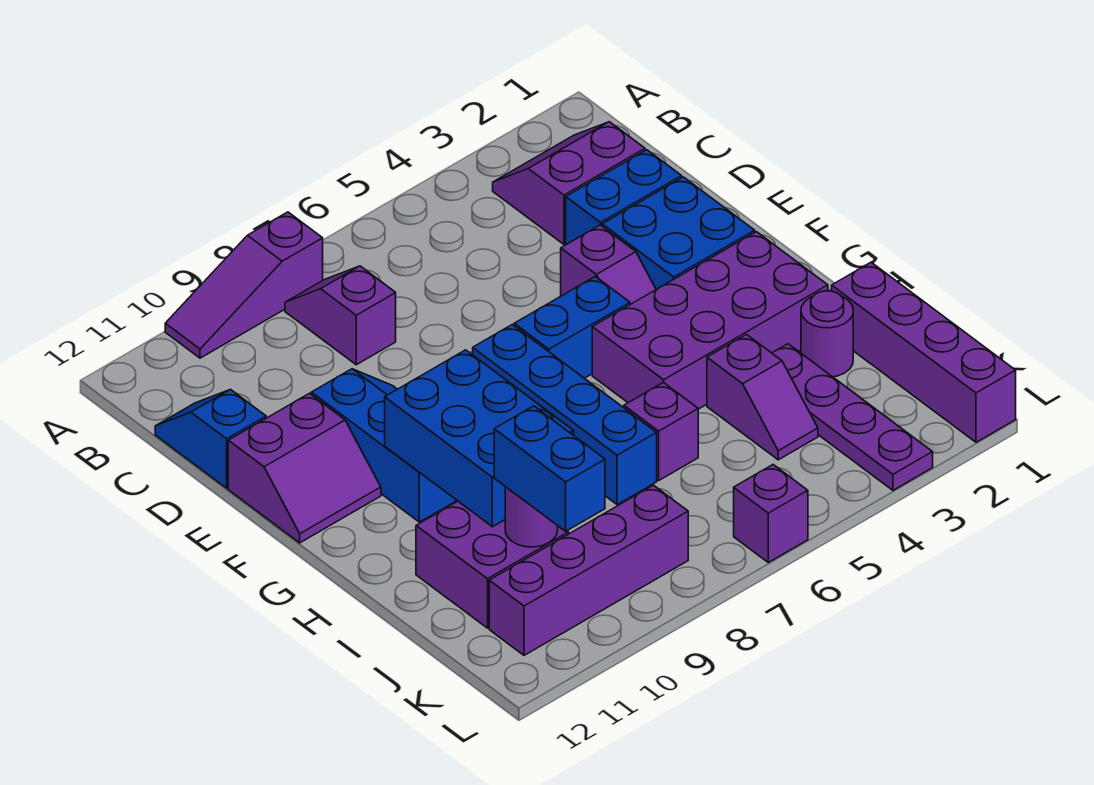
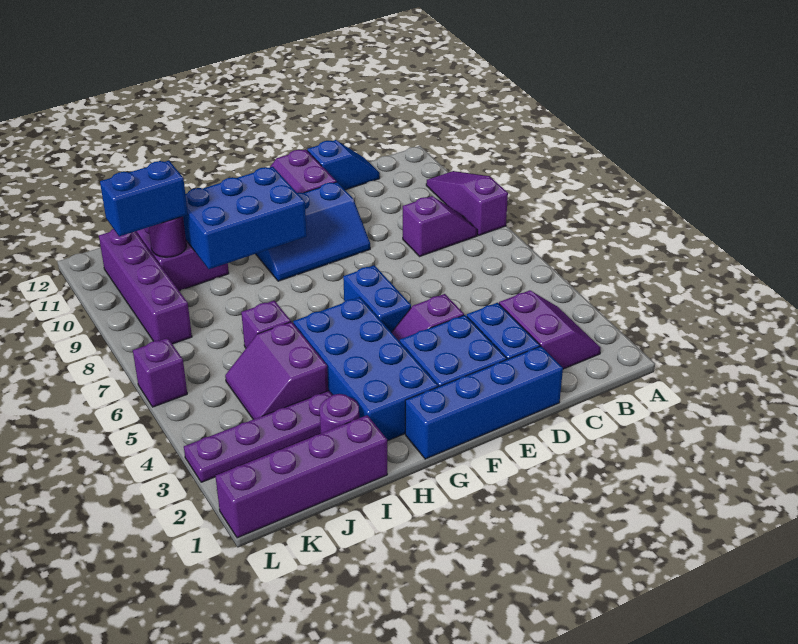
blue brick F7:I7 level 1 -> blue brick D1:G1 level 1
purple brick G2:H5 level 1 -> blue brick G2:H5 level 1
purple slope I4:J4 level 1 top I -> purple slope I4:J5 level 1 top I

